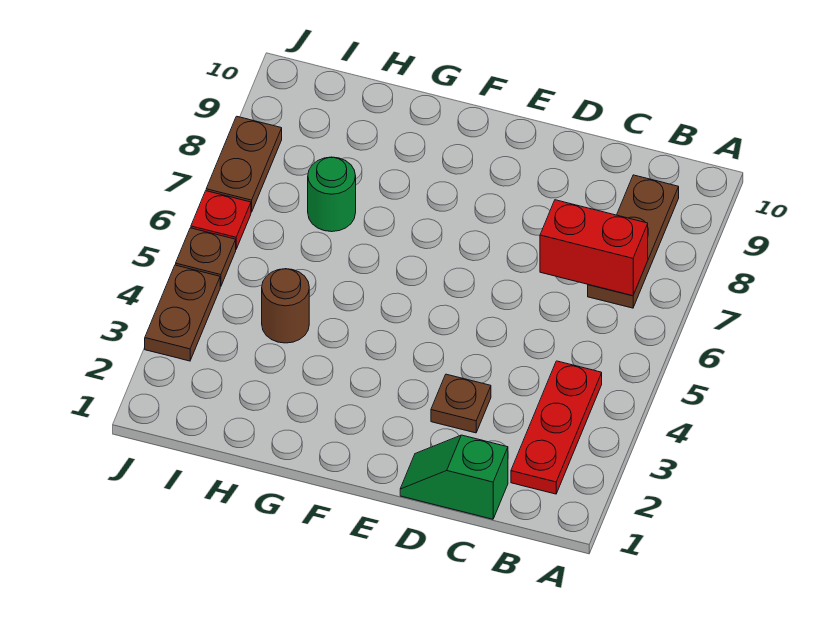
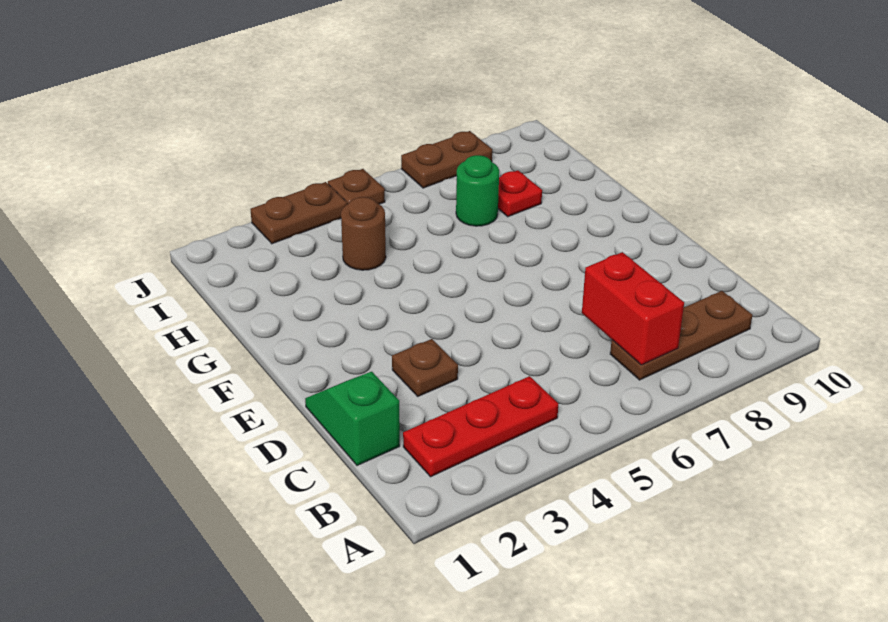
red plate J6 level 1 -> red plate H8 level 1

